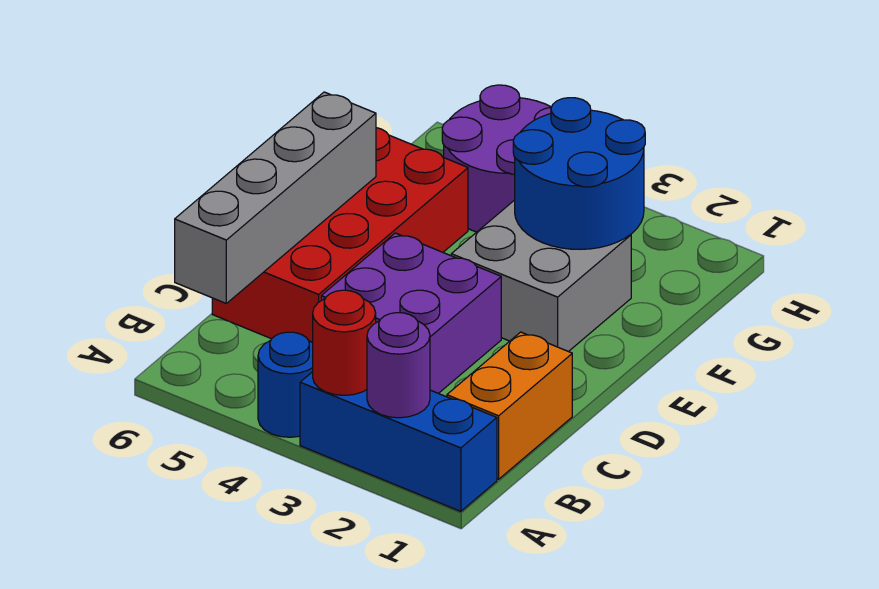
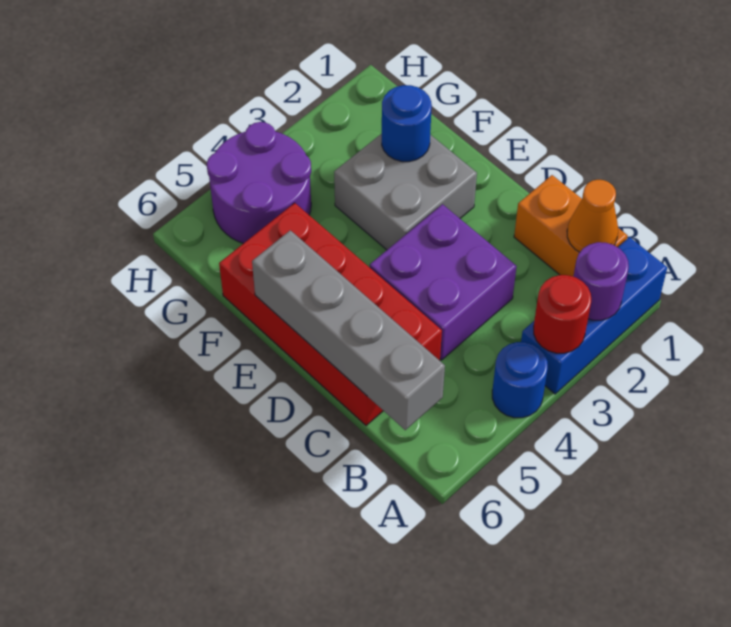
none -> orange cone B1 level 2
blue round brick F2:G3 level 2 -> blue round brick F2 level 2

